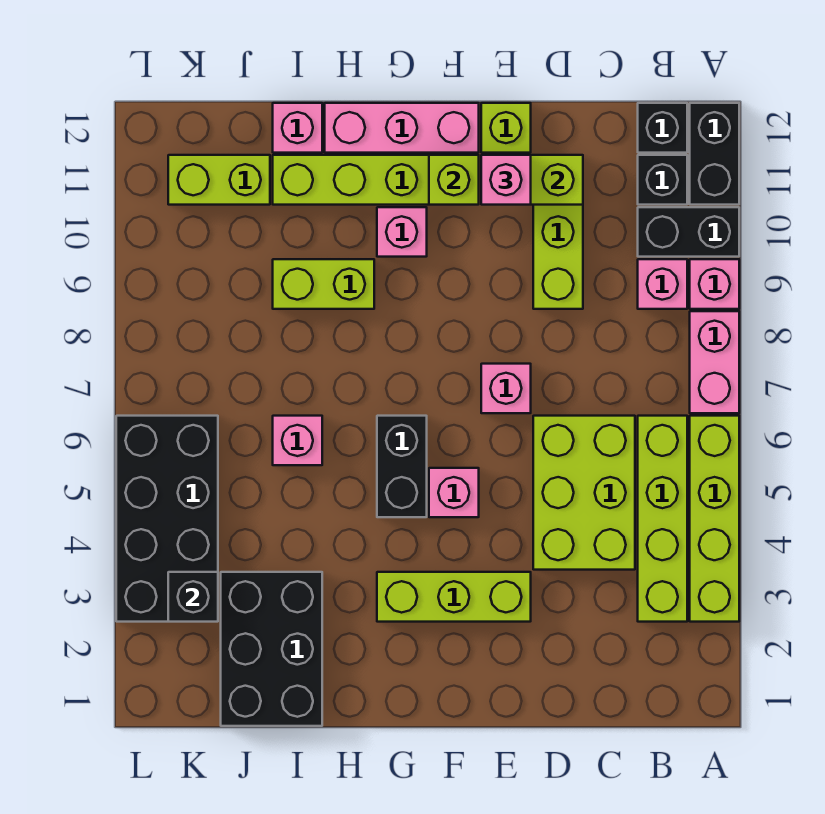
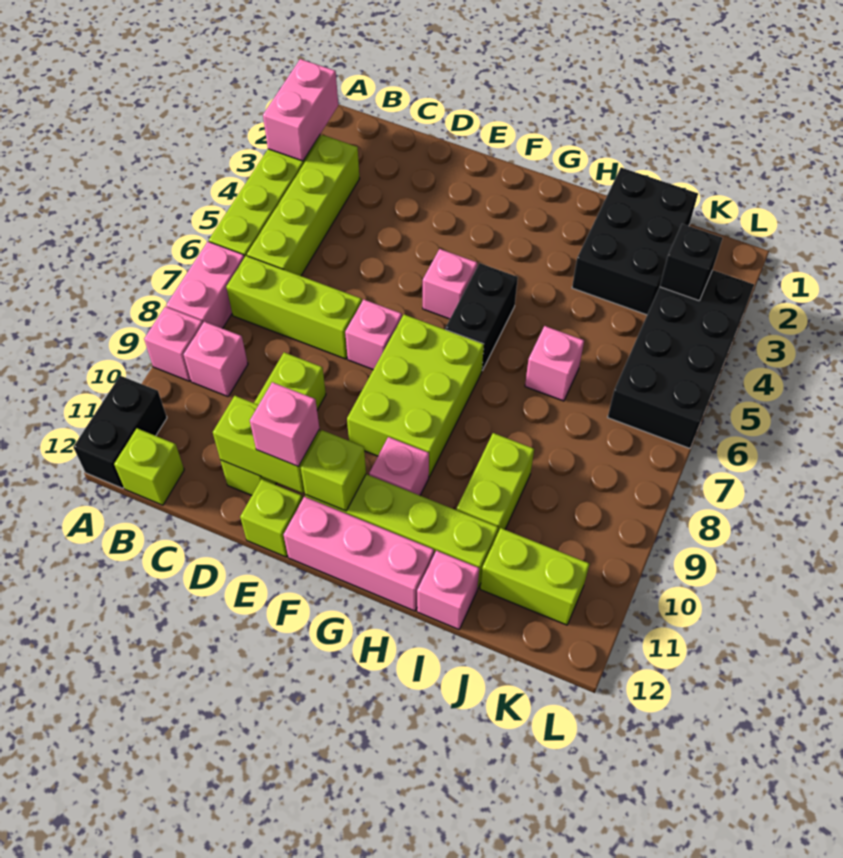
none -> pink brick A2:A3 level 2
black brick A10:B10 level 1 -> none
black brick B11 level 1 -> none
black brick B12 level 1 -> lime brick B12 level 1
lime brick C4:D6 level 1 -> lime brick F7:G9 level 1
lime brick E3:G3 level 1 -> lime brick B7:D7 level 1
lime brick H9:I9 level 1 -> lime brick I9:I10 level 1

